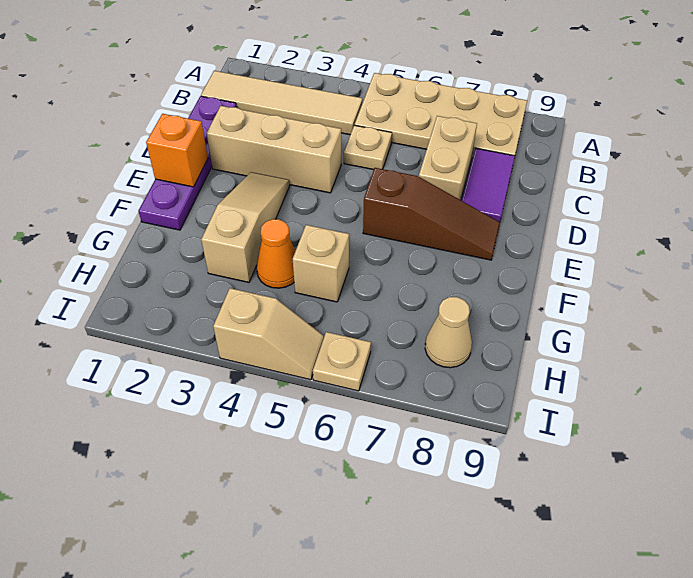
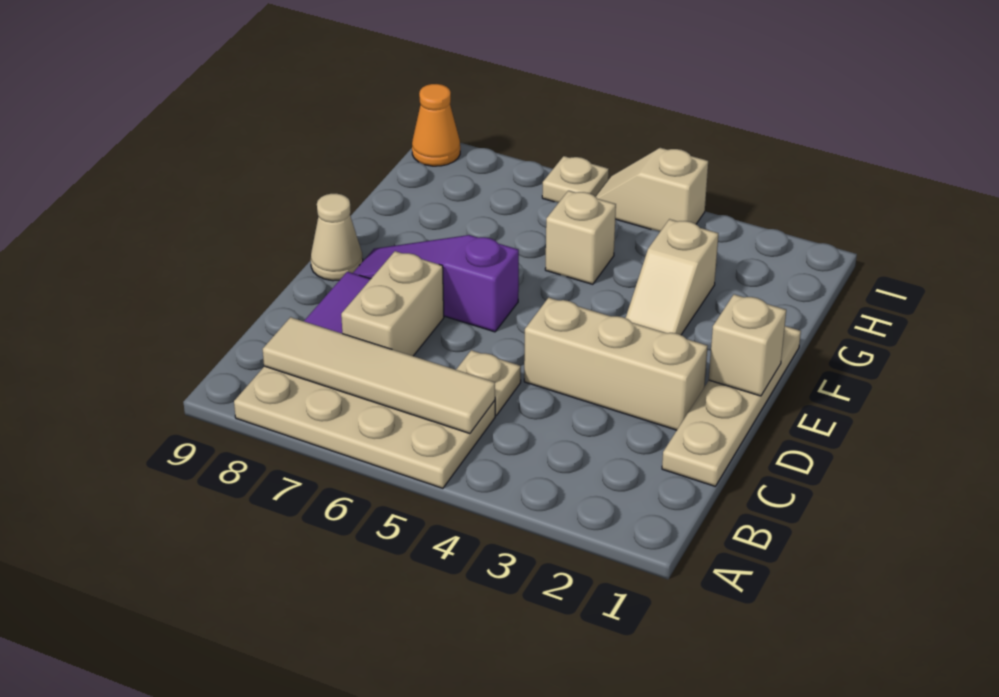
tan tile B1:B4 level 1 -> tan tile B5:B8 level 2
purple plate C1:F1 level 1 -> tan plate C1:F1 level 1
orange brick E1 level 2 -> tan brick E1 level 2
tan slope E3:G3 level 1 top G -> tan slope F3:G3 level 1 top G
brown slope E6:E8 level 1 top 6 -> purple slope E6:E8 level 1 top 6
orange cone G4 level 1 -> orange cone I9 level 1
tan cone H8 level 1 -> tan cone E9 level 1

